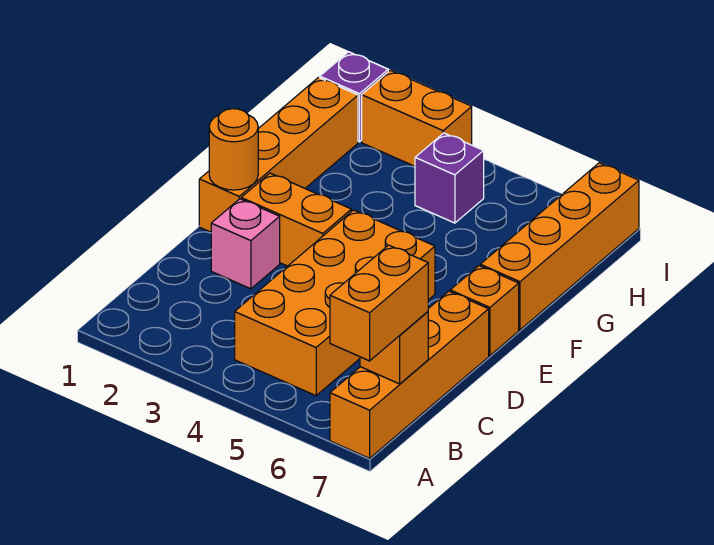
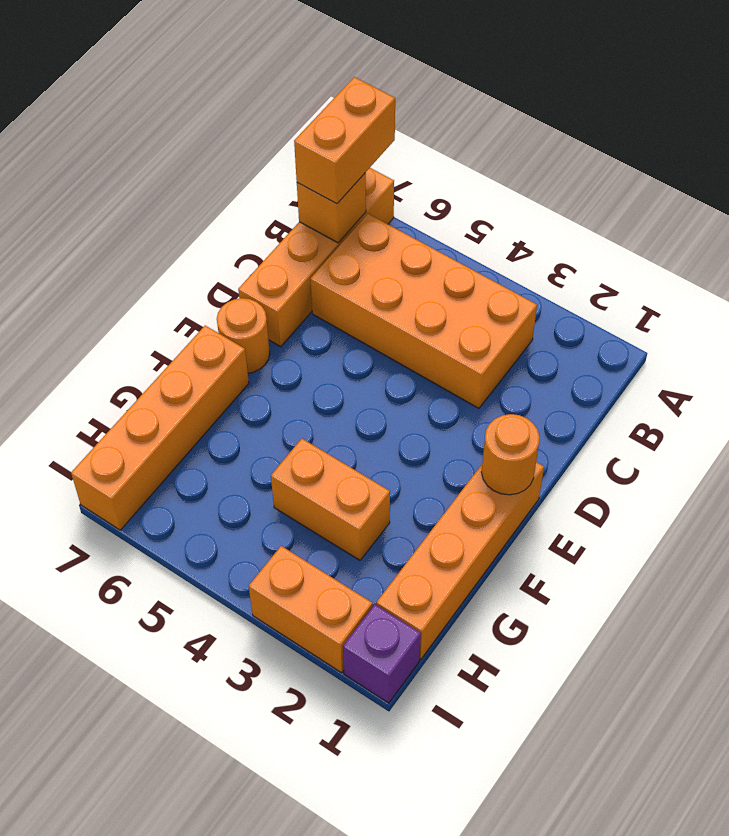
orange brick B4:E5 level 1 -> orange brick B3:C6 level 1
pink brick D2 level 1 -> none
orange brick E2:E3 level 1 -> orange brick G3:G4 level 1
orange brick E7 level 1 -> orange round brick E7 level 1
purple brick H4 level 1 -> none

